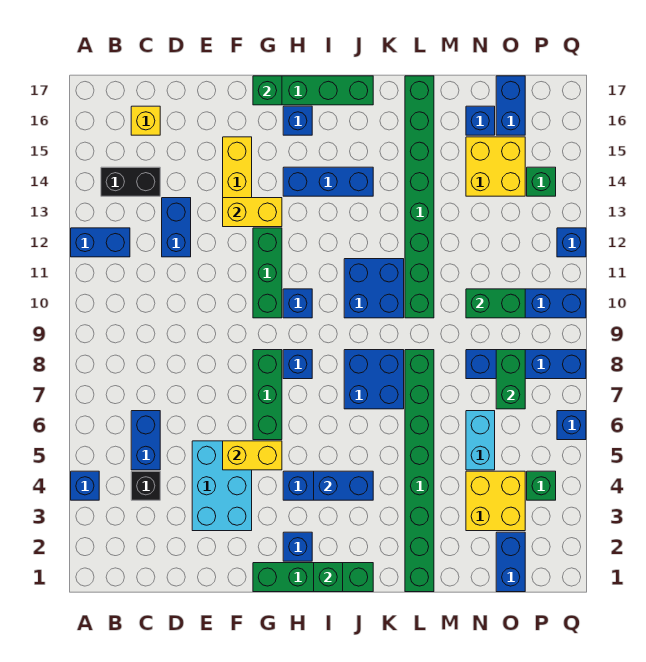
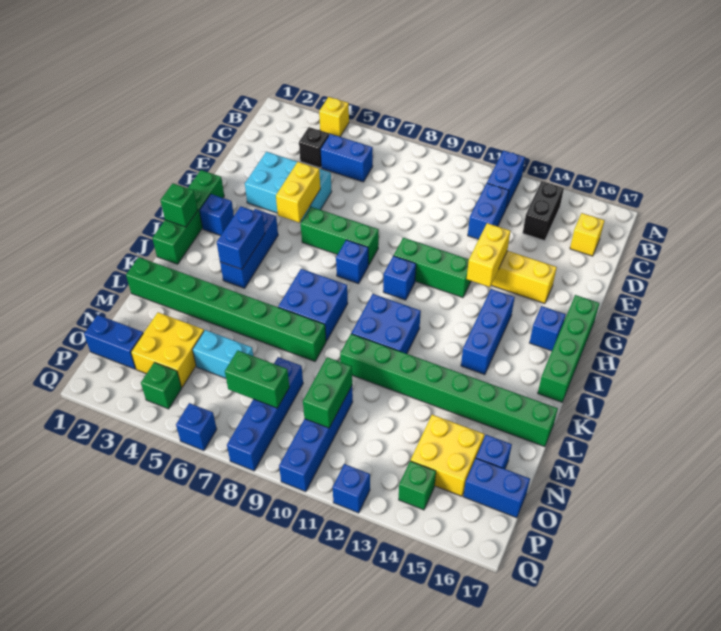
blue brick A4 level 1 -> yellow brick A4 level 1
blue brick D12:D13 level 1 -> blue brick C12:D12 level 1
green brick G17 level 2 -> none

